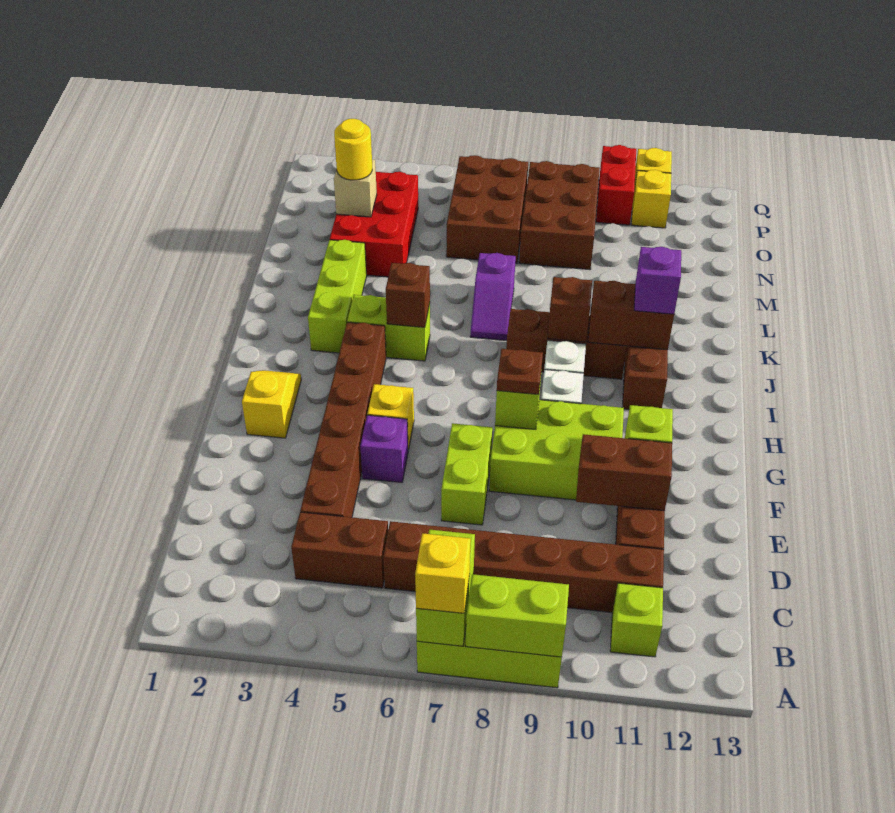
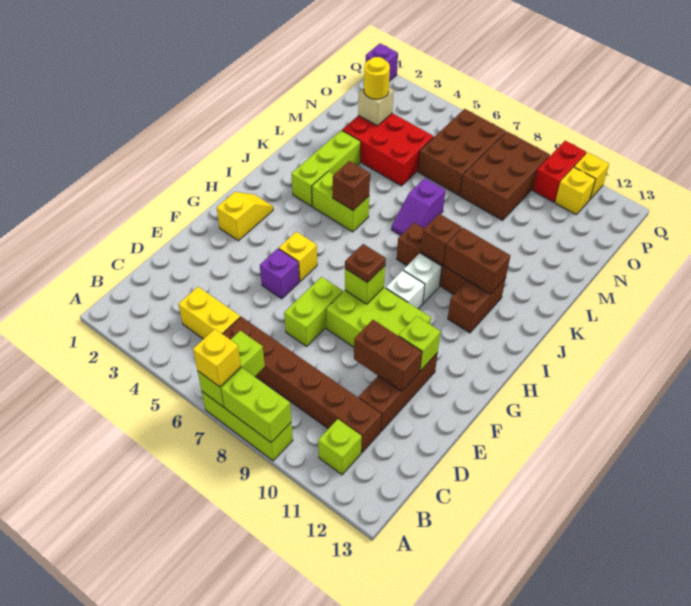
brown brick C4:C5 level 1 -> yellow brick C4:C5 level 1
brown brick D4:I4 level 1 -> none
purple brick J11 level 3 -> purple brick Q1 level 1
red brick M3:O4 level 1 -> red brick M3:N5 level 1

